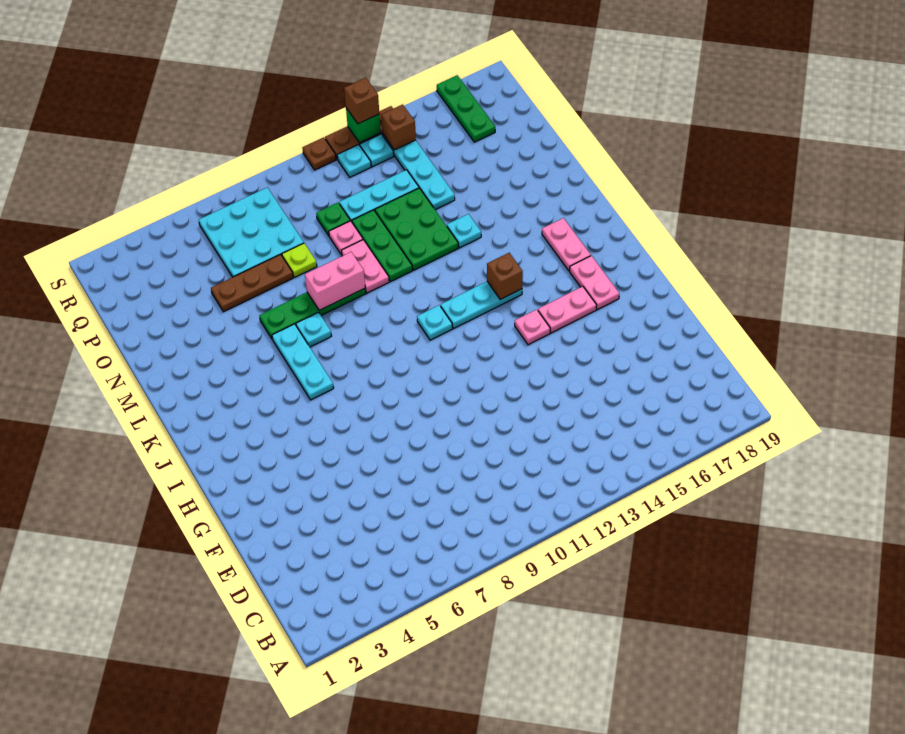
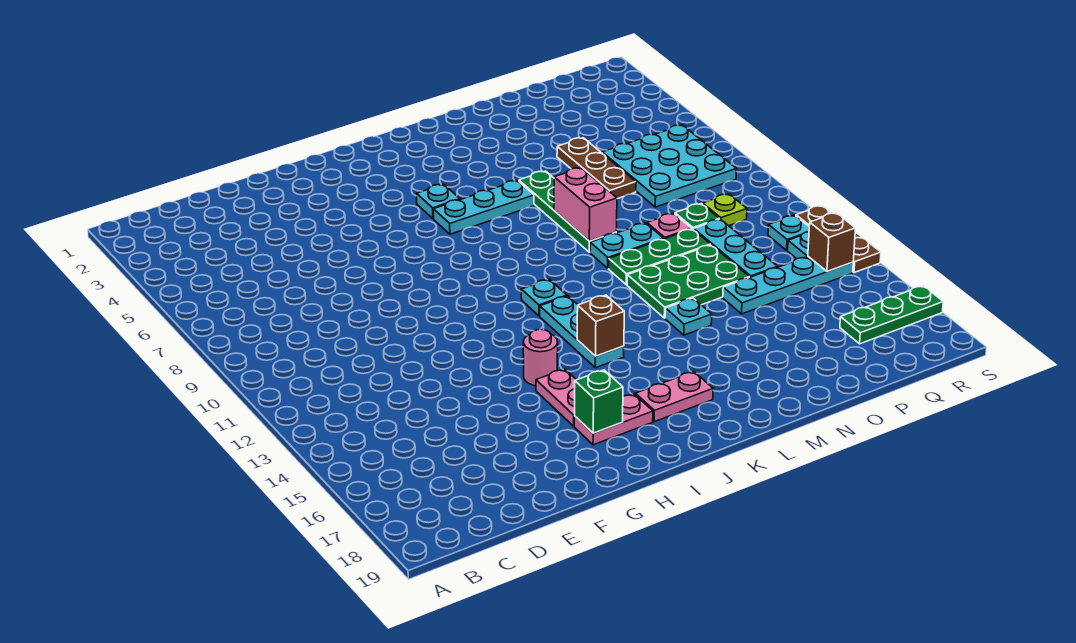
pink plate H14 level 1 -> pink round brick H14 level 1
cyan plate L7 level 1 -> cyan plate J5 level 1
pink plate M10:N10 level 1 -> cyan plate M10:N10 level 1
lime plate O8 level 1 -> lime plate Q10 level 1
brown plate S11 level 1 -> none
green brick S13 level 2 -> green brick H17 level 2
brown brick S13 level 3 -> none

